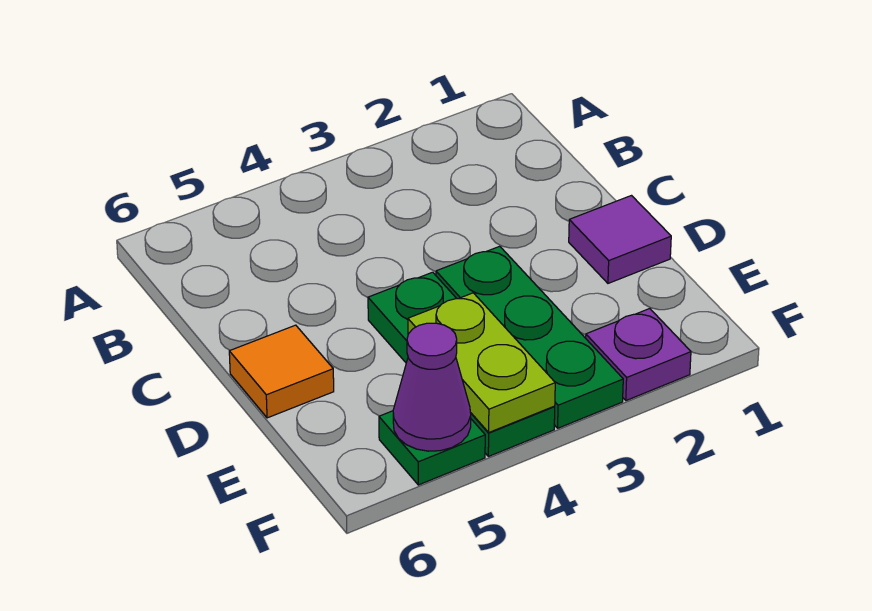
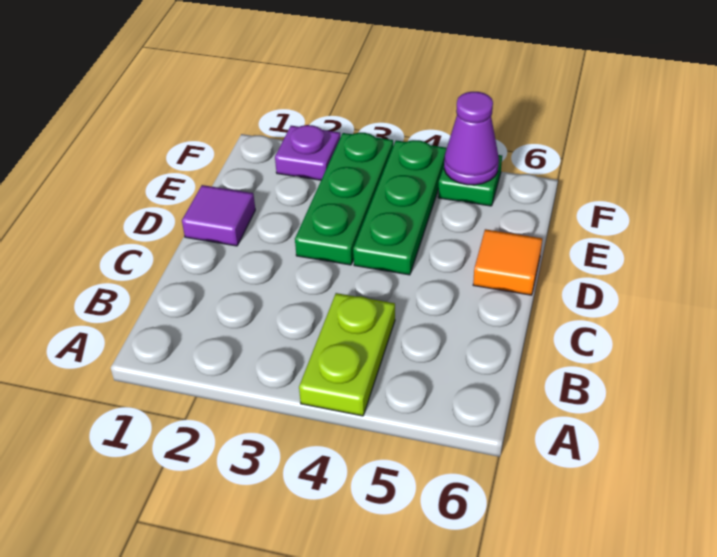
lime plate E4:F4 level 2 -> lime plate A4:B4 level 1

